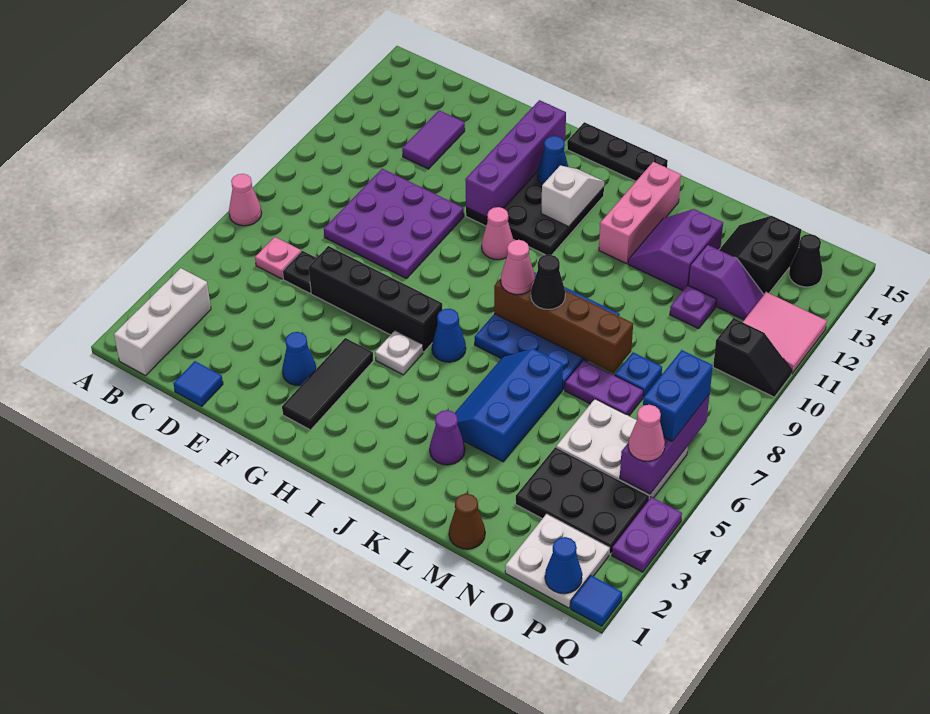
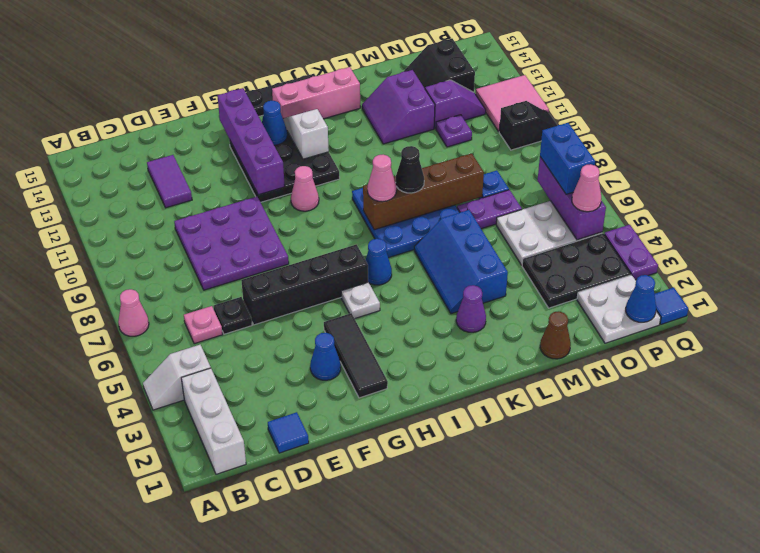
none -> white slope A4:B4 level 1 top B
pink brick K12:K14 level 1 -> pink brick I14:K14 level 1
black cone P14 level 1 -> none

